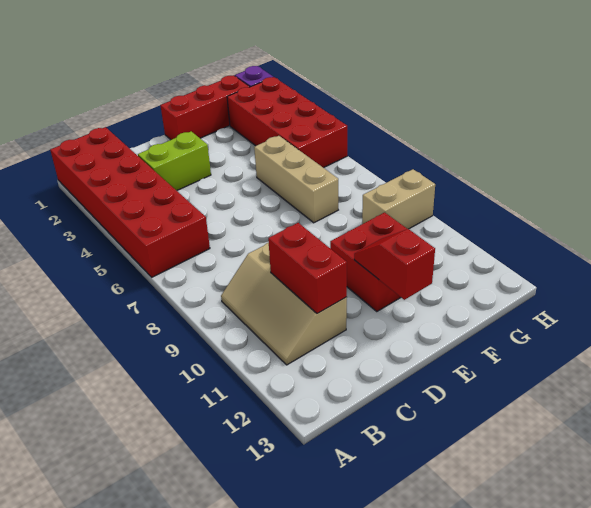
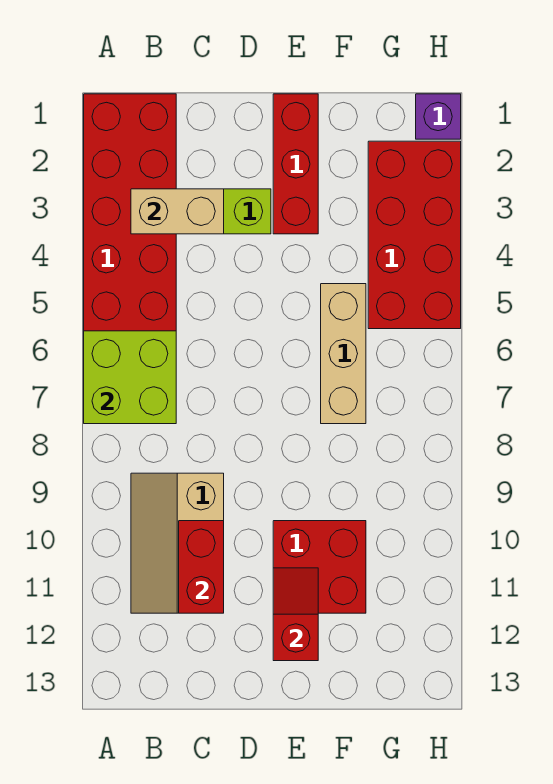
none -> lime brick A6:B7 level 2
red brick E1:G1 level 1 -> red brick E1:E3 level 1
tan brick G9:H9 level 1 -> tan brick B3:C3 level 2

